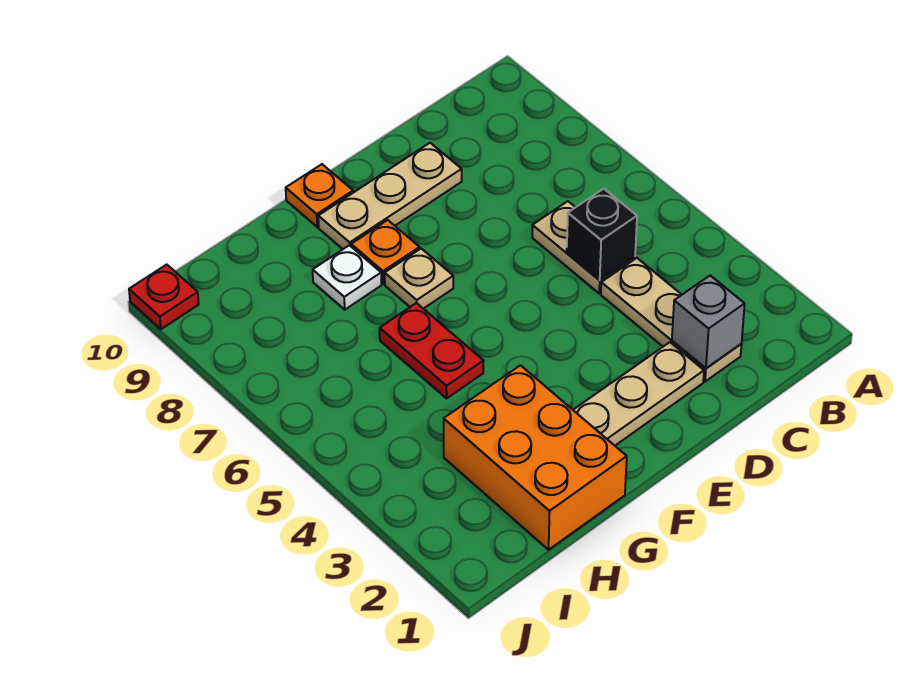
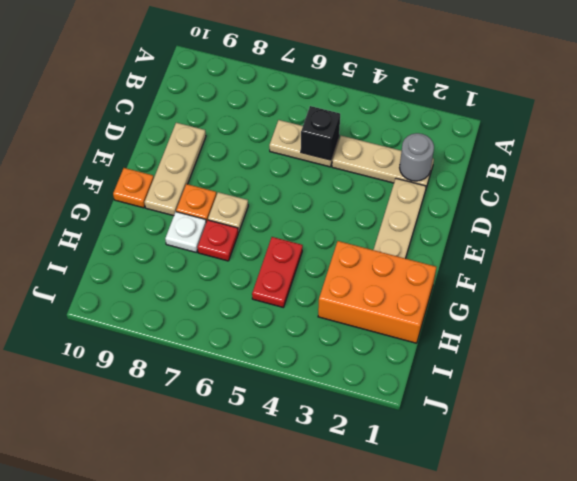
grey brick C2 level 2 -> grey round brick C2 level 2
red plate G5:G6 level 1 -> red plate G5:H5 level 1
red plate J10 level 1 -> red plate G7 level 1

